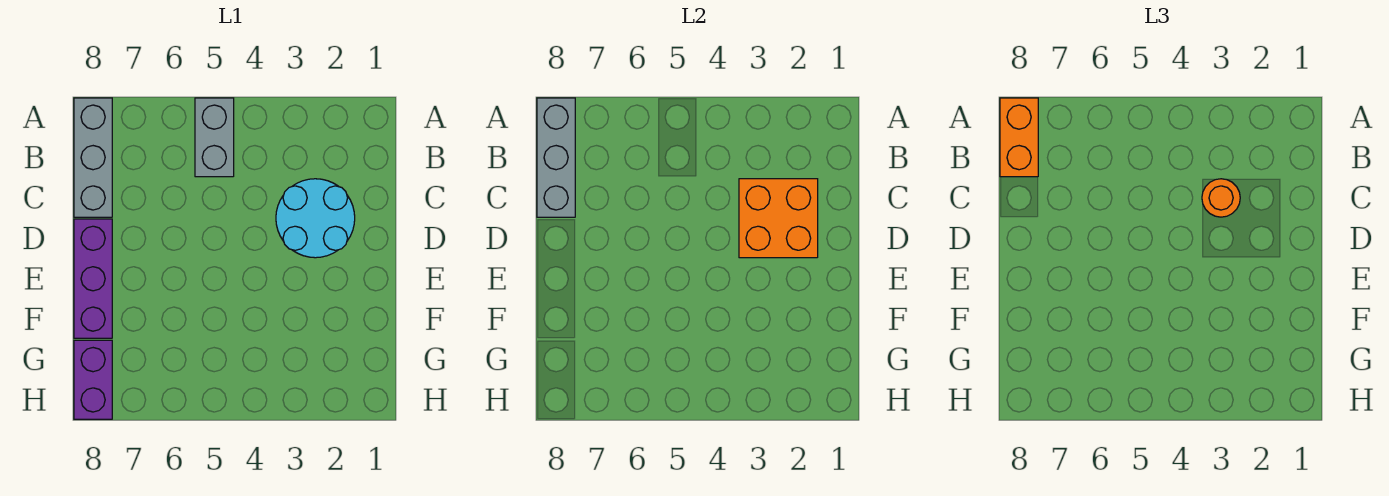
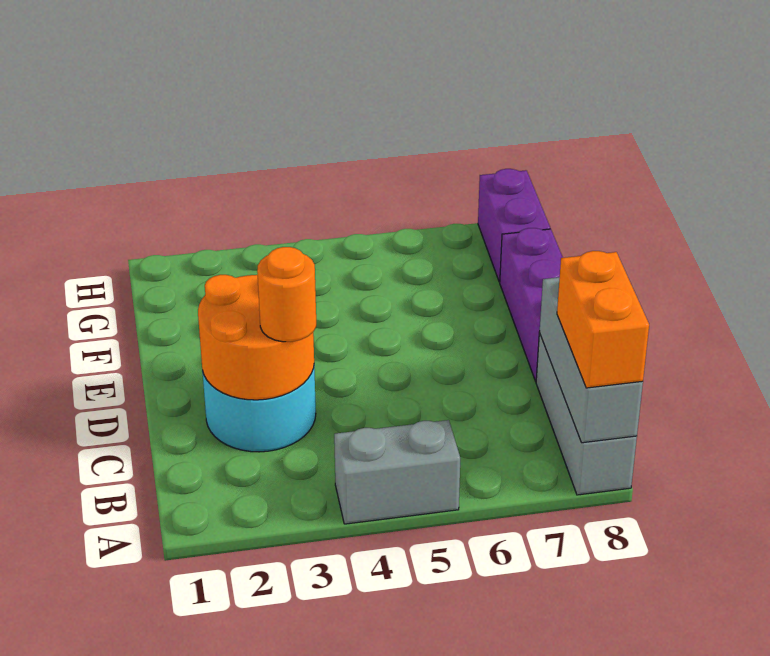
grey brick A5:B5 level 1 -> grey brick A4:A5 level 1
orange brick C2:D3 level 2 -> orange round brick C2:D3 level 2

